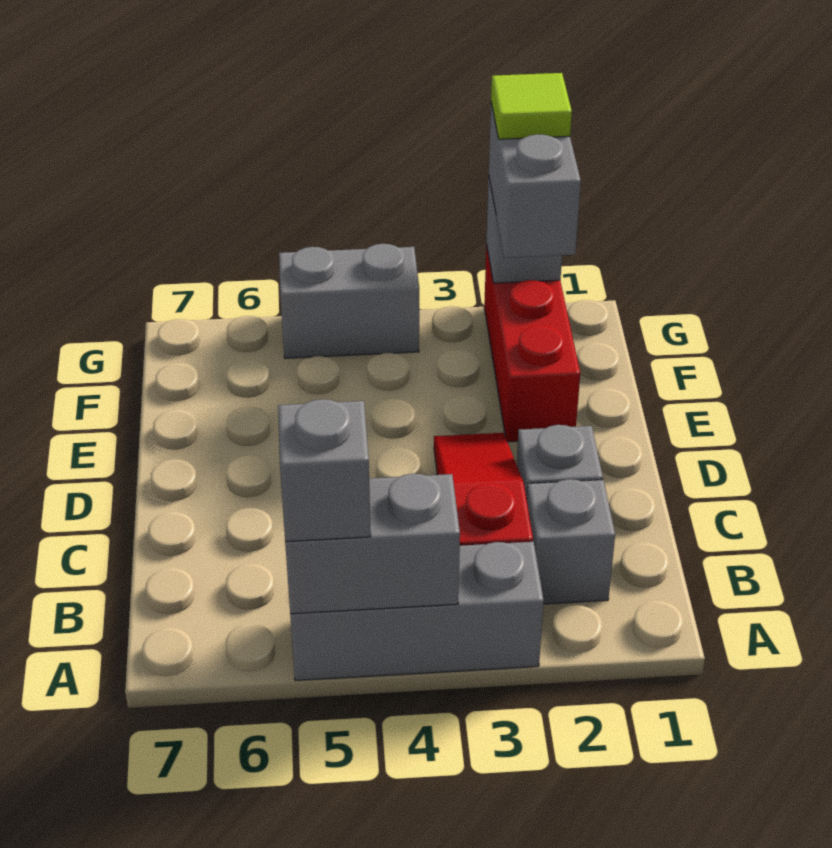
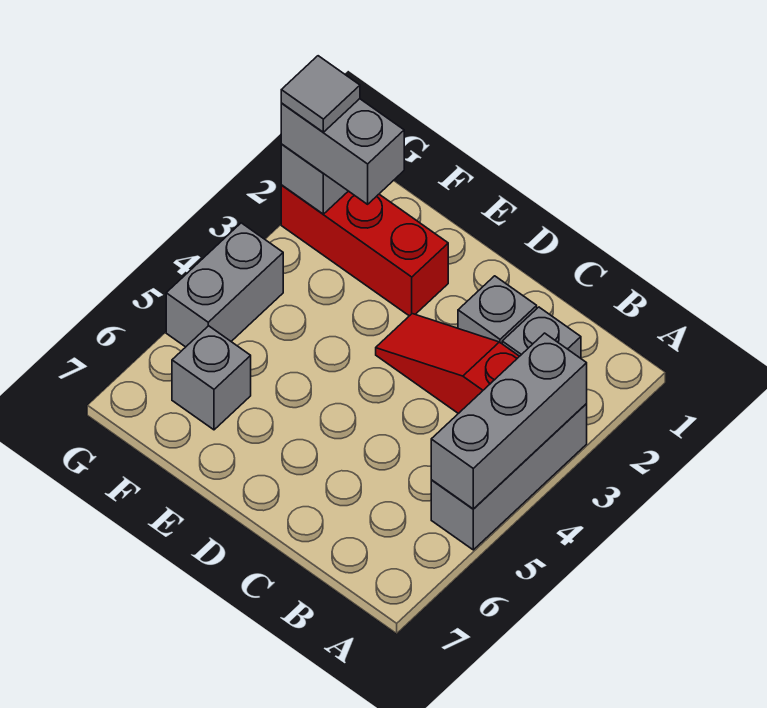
grey brick A4:A5 level 2 -> grey brick A3:A5 level 2
grey brick A5 level 3 -> grey brick F6 level 1
lime tile G2 level 4 -> grey tile G2 level 4

